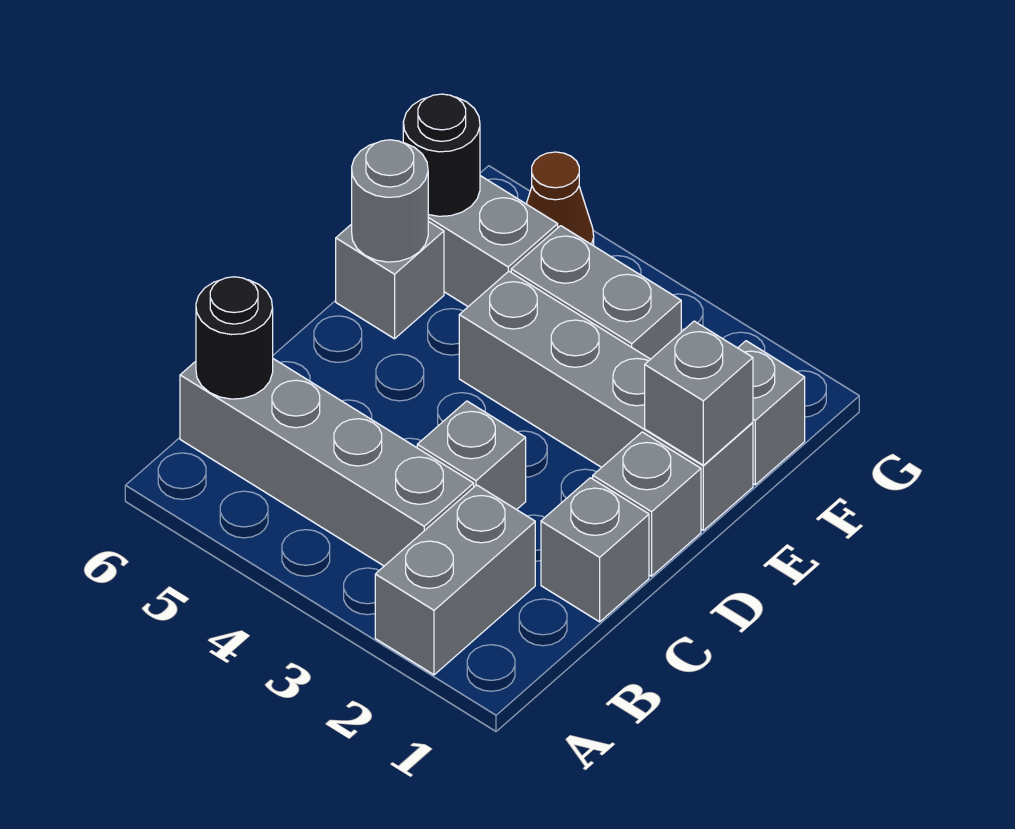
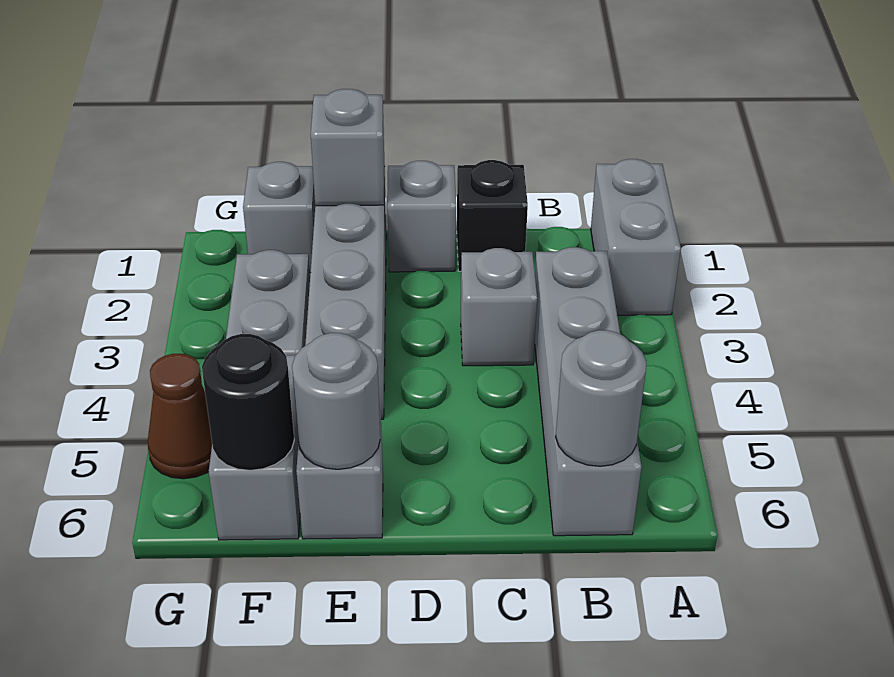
grey brick A2:B2 level 1 -> grey brick A1:A2 level 1
black round brick B6 level 2 -> grey round brick B6 level 2
grey brick C1 level 1 -> black brick C1 level 1

